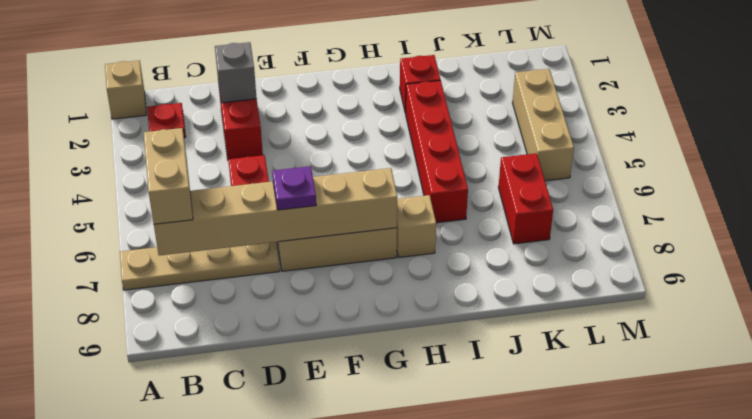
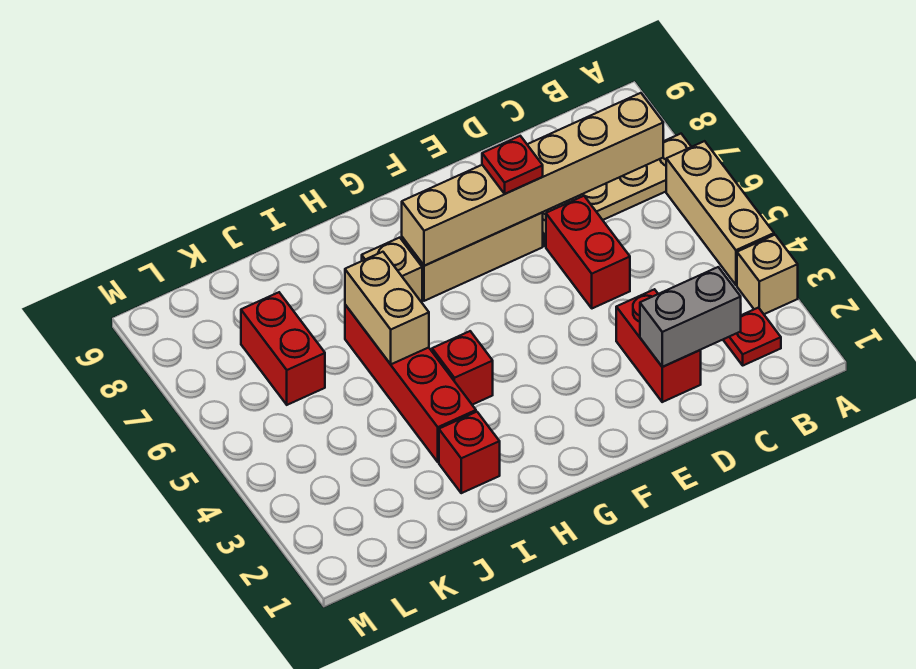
tan brick A1 level 1 -> tan brick A3 level 1
tan brick B6:B7 level 3 -> tan brick I5:I6 level 2
grey brick D2 level 2 -> grey brick C2:D2 level 2
purple plate E7 level 3 -> red plate E7 level 3
none -> red brick H4 level 1
tan brick L3:L5 level 1 -> tan brick A4:A6 level 1

